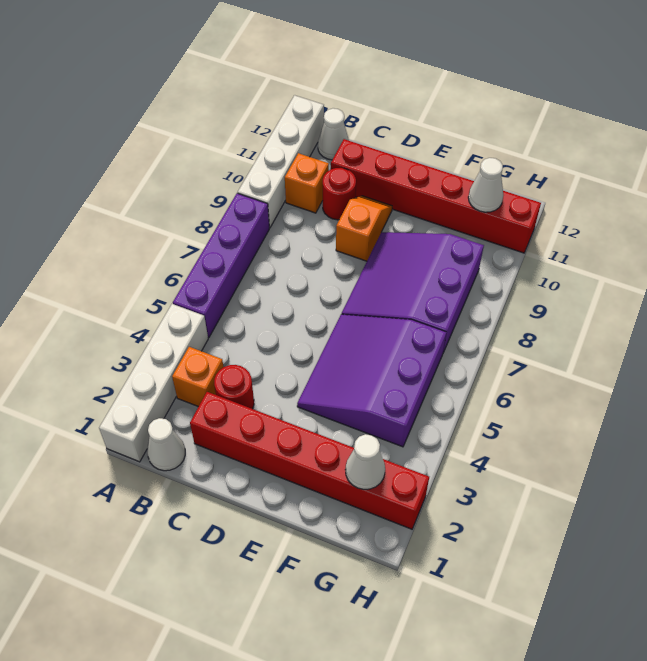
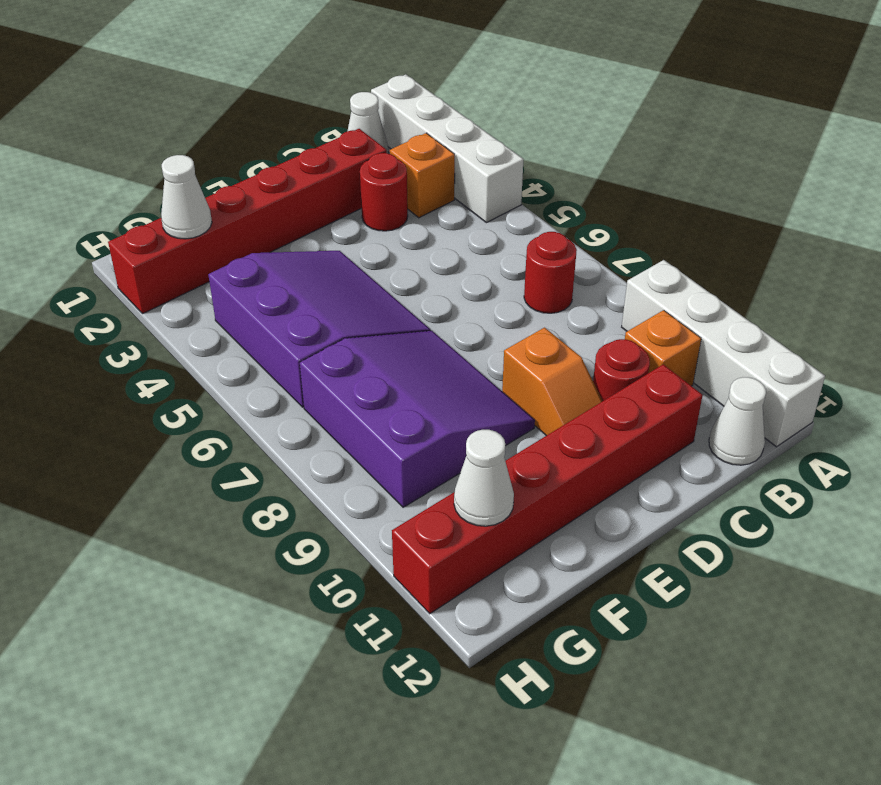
purple brick A5:A8 level 1 -> none
none -> red round brick B7 level 1

